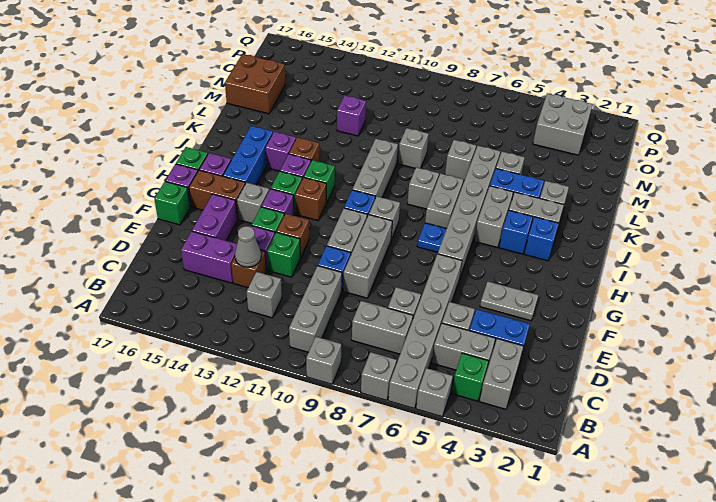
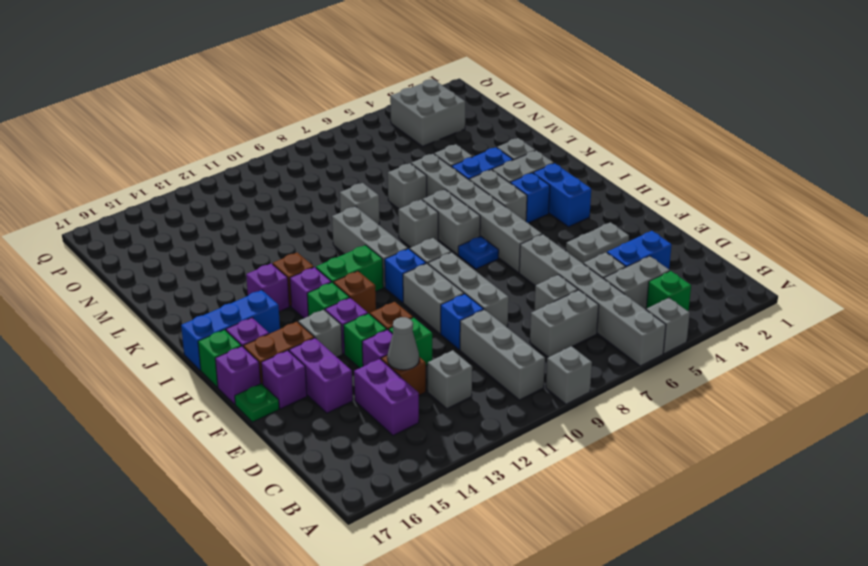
grey brick A7 level 1 -> none
grey brick B3:C3 level 1 -> none
purple brick D14:D15 level 1 -> purple brick C14:D14 level 1
green brick F17 level 1 -> green plate F17 level 1
blue brick H15:J15 level 1 -> blue brick I15:I17 level 1
blue brick I3 level 1 -> blue brick H3:I3 level 1
green brick I12 level 1 -> green brick I11:I12 level 1
purple brick M12 level 1 -> purple brick F16 level 1
brown brick M16:N17 level 1 -> none

